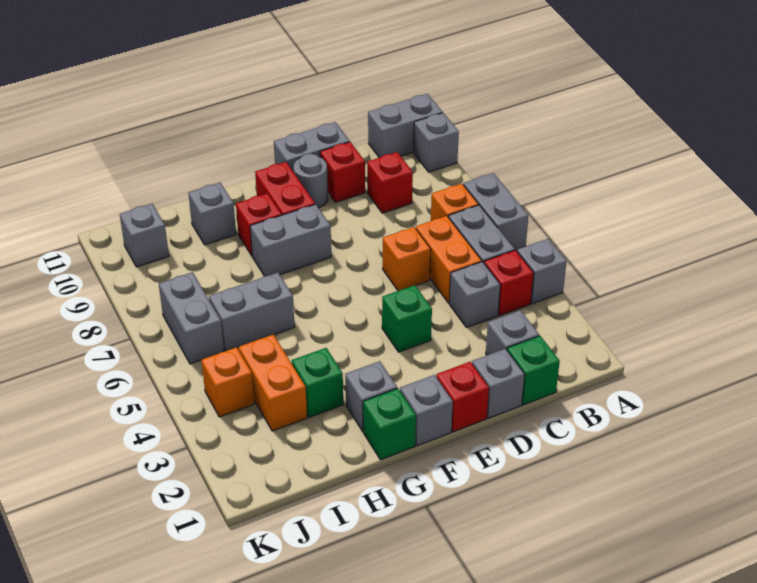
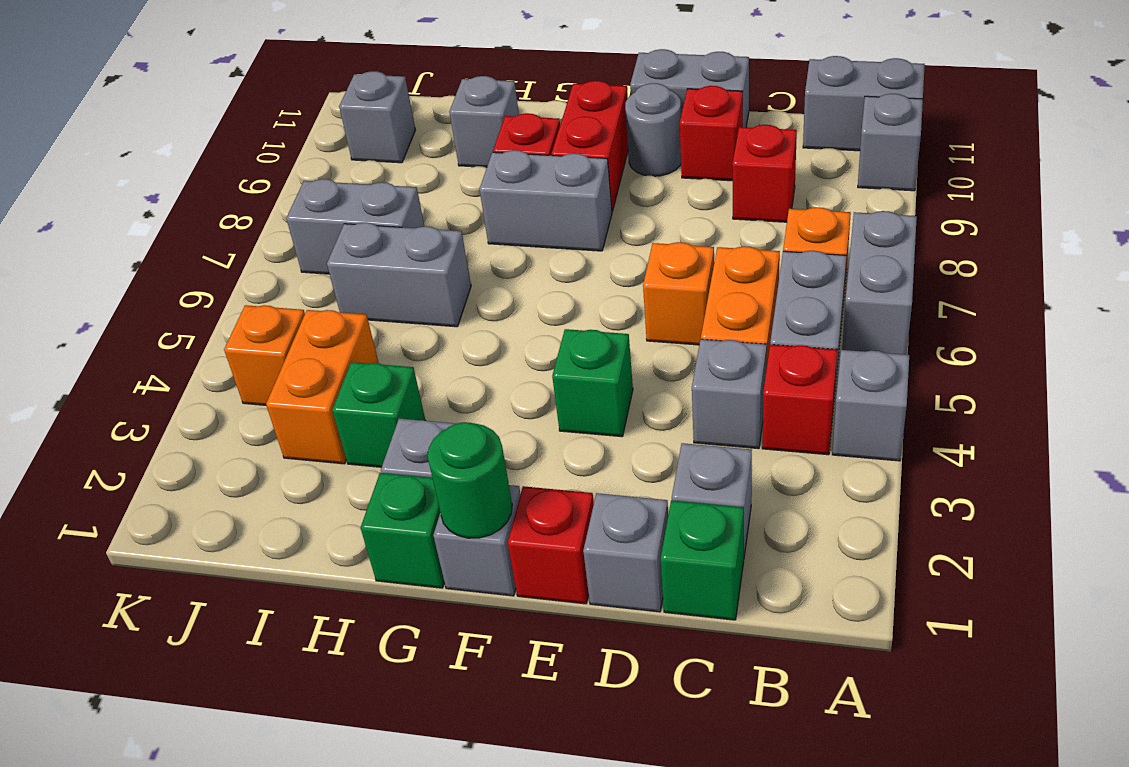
none -> green round brick F1 level 2
grey brick J6:J7 level 1 -> grey brick I7:J7 level 1

